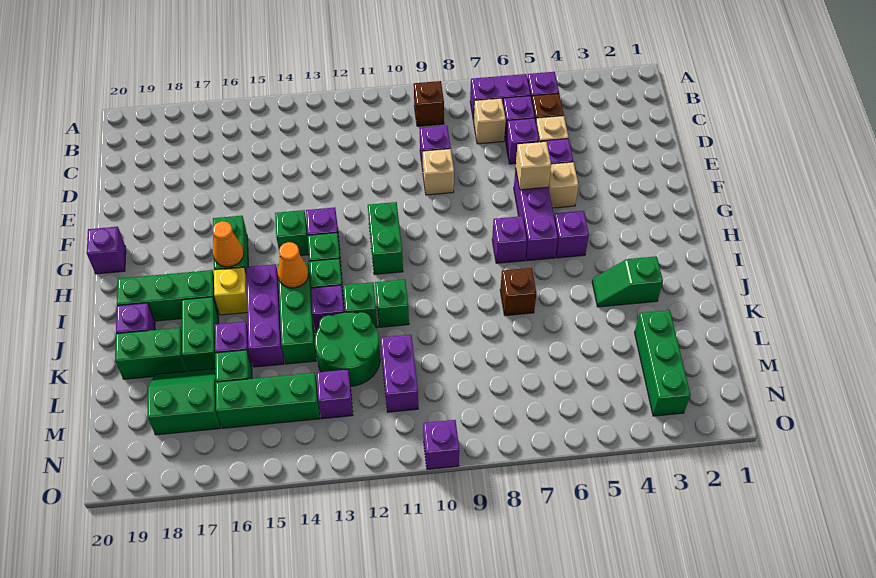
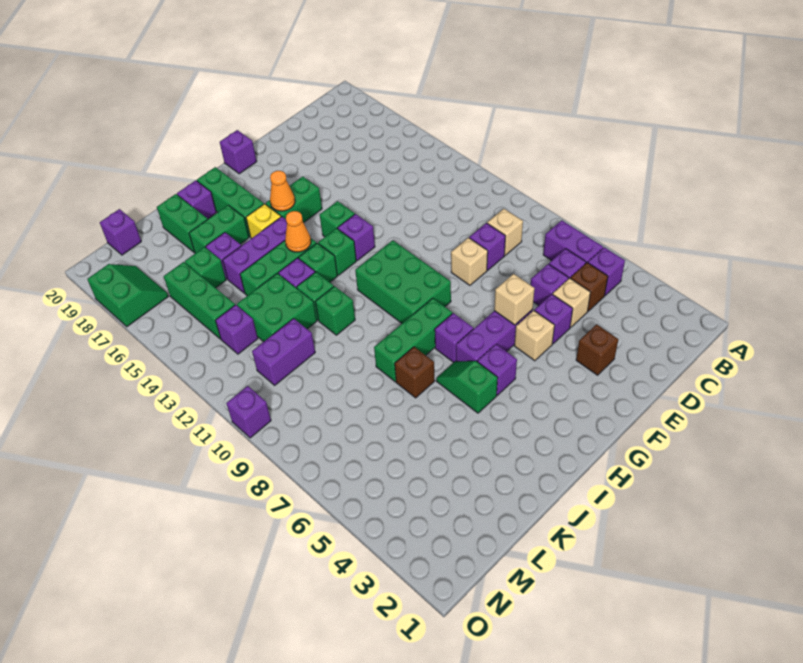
brown brick B9 level 1 -> brown brick E3 level 1
tan brick C7 level 1 -> tan brick C9 level 1
green brick G11:H11 level 1 -> green brick G9:H11 level 1
green slope J3:J4 level 1 top 3 -> green slope I5:I6 level 1 top 5
green round brick K12:L13 level 1 -> green brick K12:L13 level 1
green brick L3:N3 level 1 -> green brick H8:J8 level 1
green slope L17:M18 level 1 top M -> green slope N17:O18 level 1 top O
none -> purple brick M20 level 1

